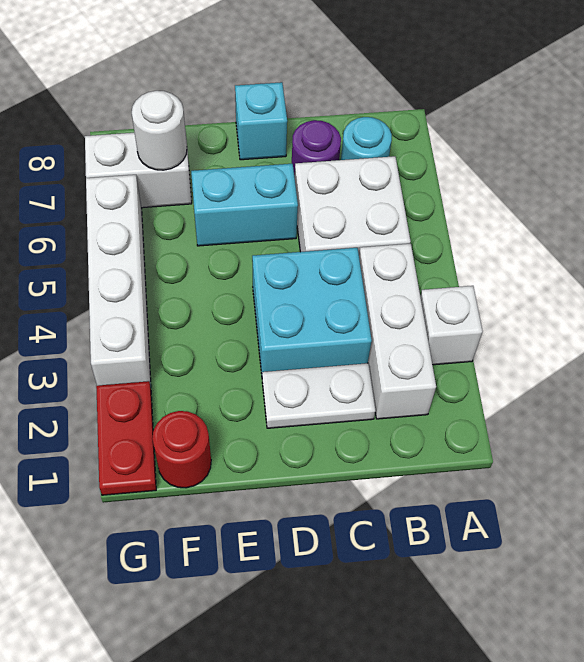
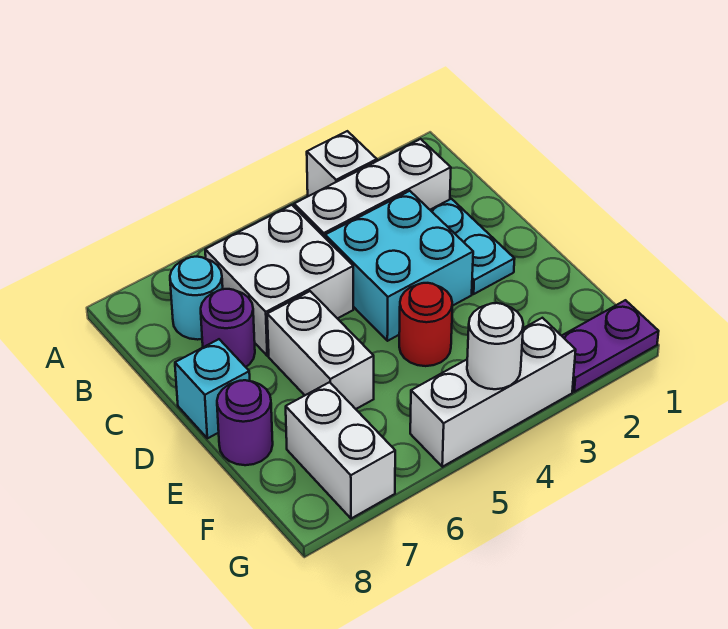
white plate C2:D2 level 1 -> cyan plate C2:D2 level 1
cyan brick D6:E6 level 1 -> white brick D6:E6 level 1
none -> purple round brick E8 level 1
red round brick F1 level 1 -> red round brick E4 level 1
white round brick F7 level 2 -> white round brick G4 level 2
red plate G1:G2 level 1 -> purple plate G1:G2 level 1
white brick G3:G6 level 1 -> white brick G3:G5 level 1

